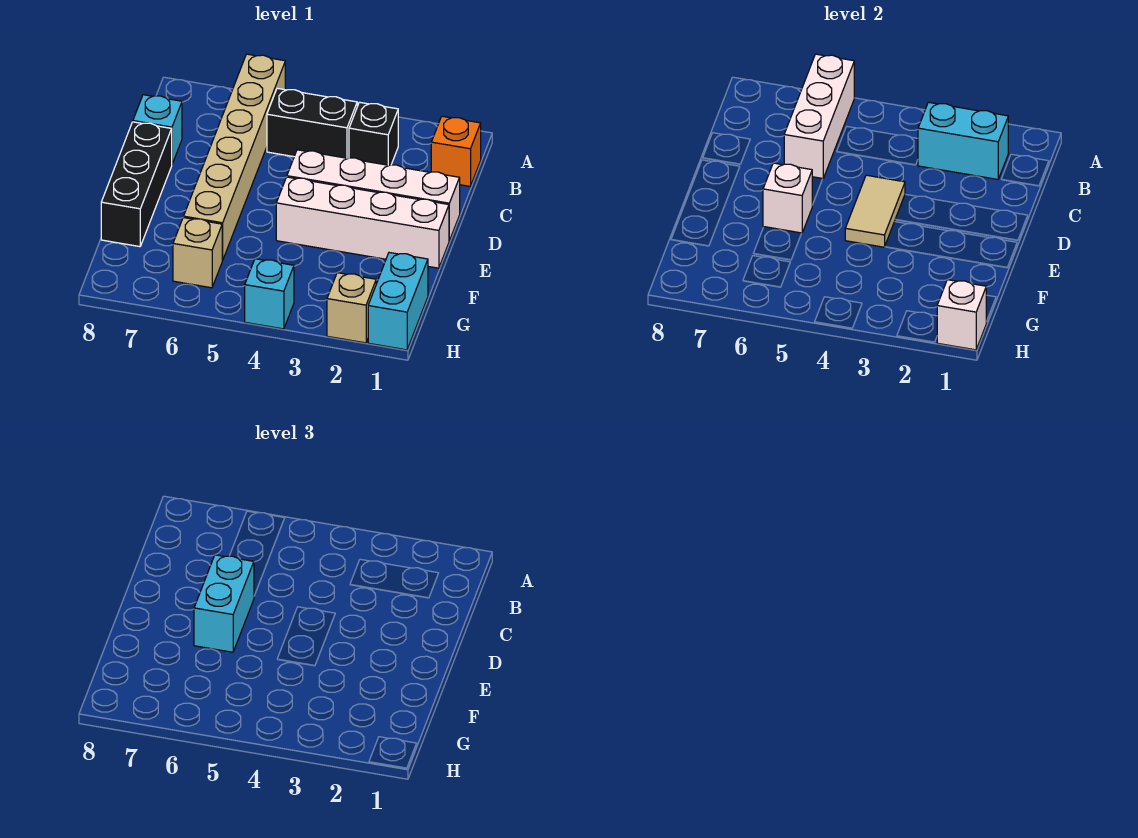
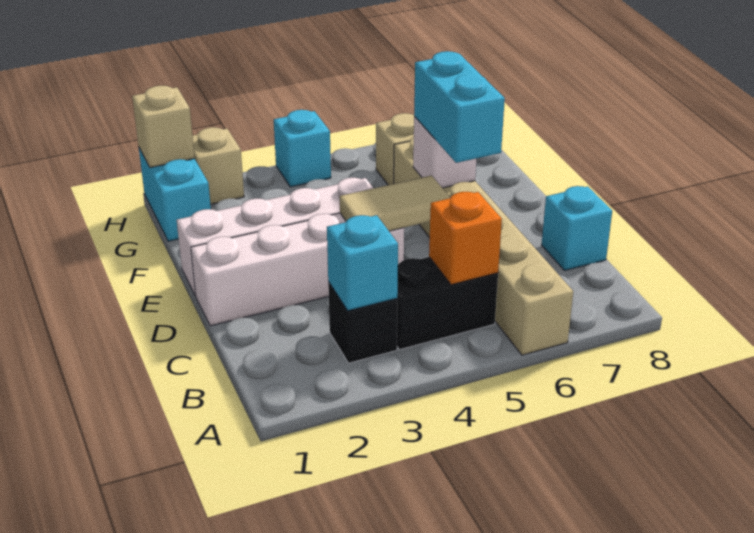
white brick A6:C6 level 2 -> none
orange brick B1 level 1 -> orange brick B5 level 2
cyan brick B2:B3 level 2 -> cyan brick B3 level 2
tan tile D4:E4 level 2 -> tan tile D4:D5 level 2
black brick D8:F8 level 1 -> none
white brick H1 level 2 -> tan brick H1 level 2

